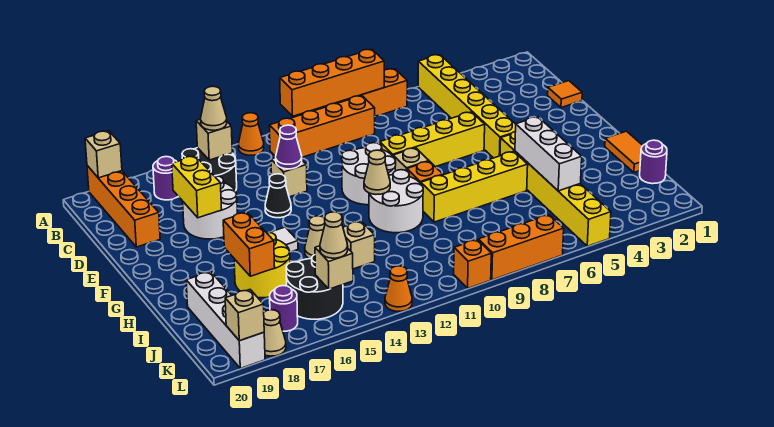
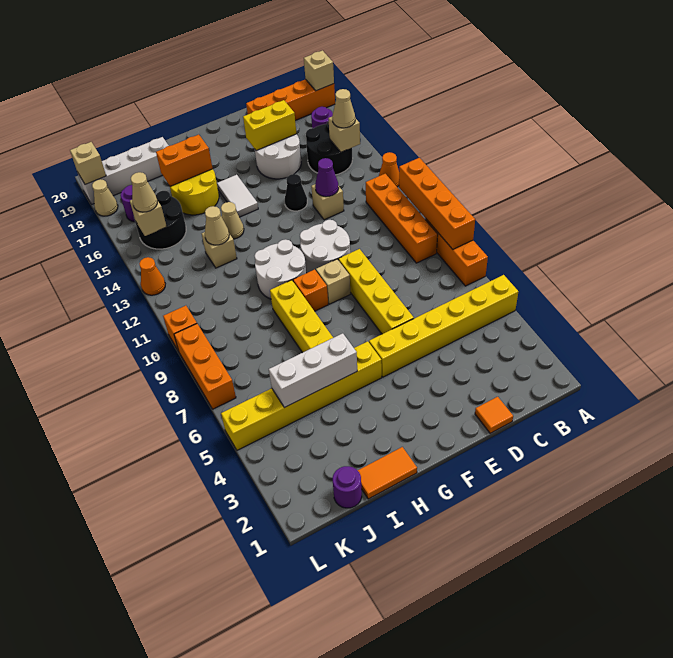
tan cone G11 level 2 -> tan cone I13 level 2

